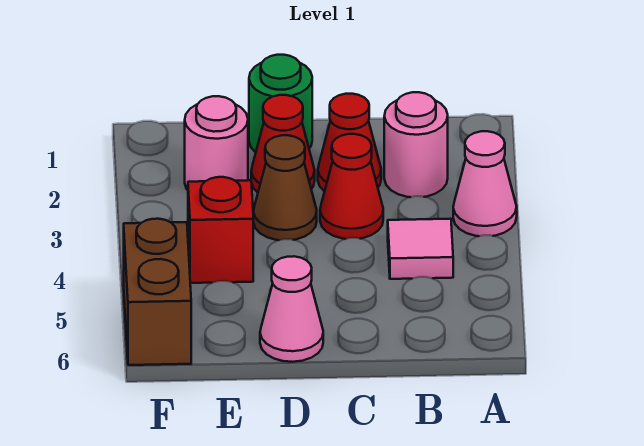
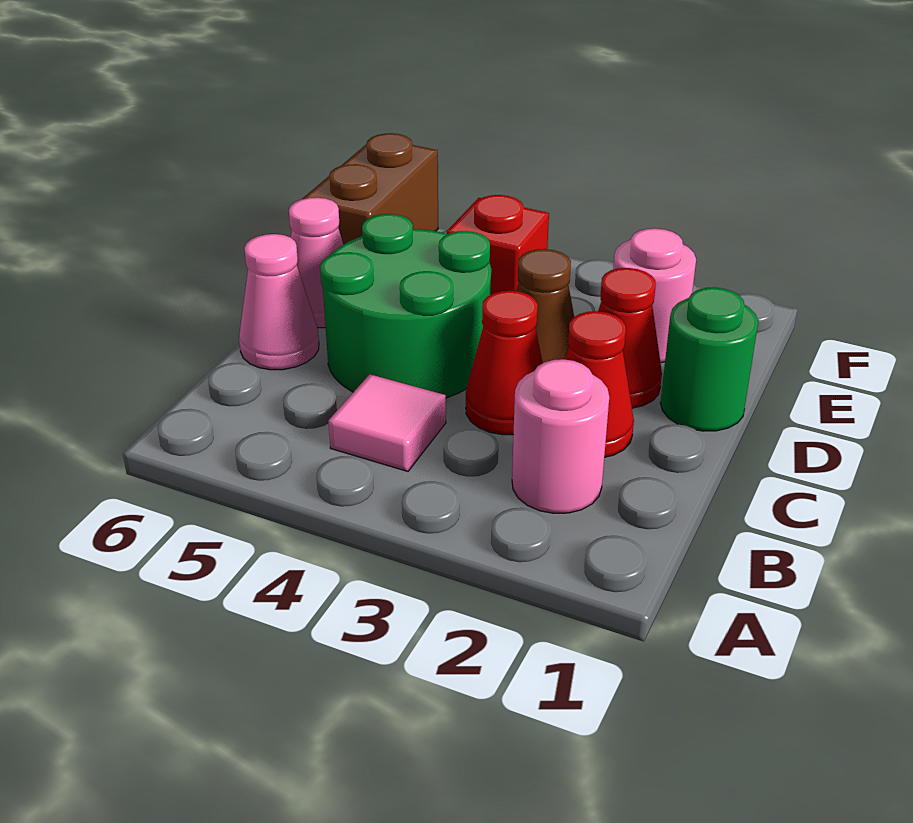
pink cone A3 level 1 -> pink cone C6 level 1
none -> green round brick C4:D5 level 1
brown brick F5:F6 level 1 -> brown brick E6:F6 level 1

